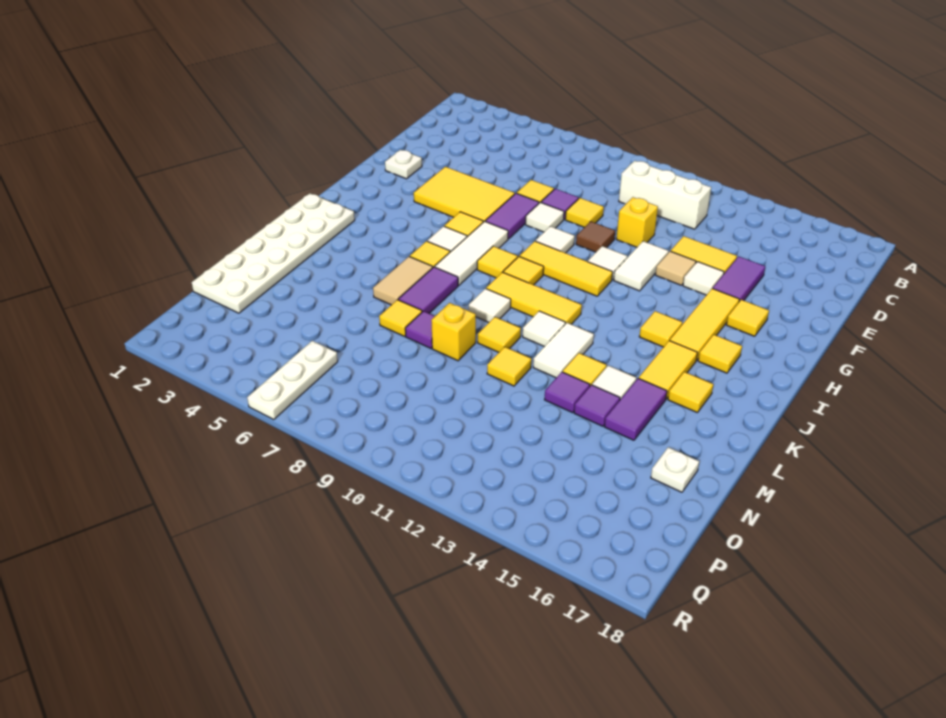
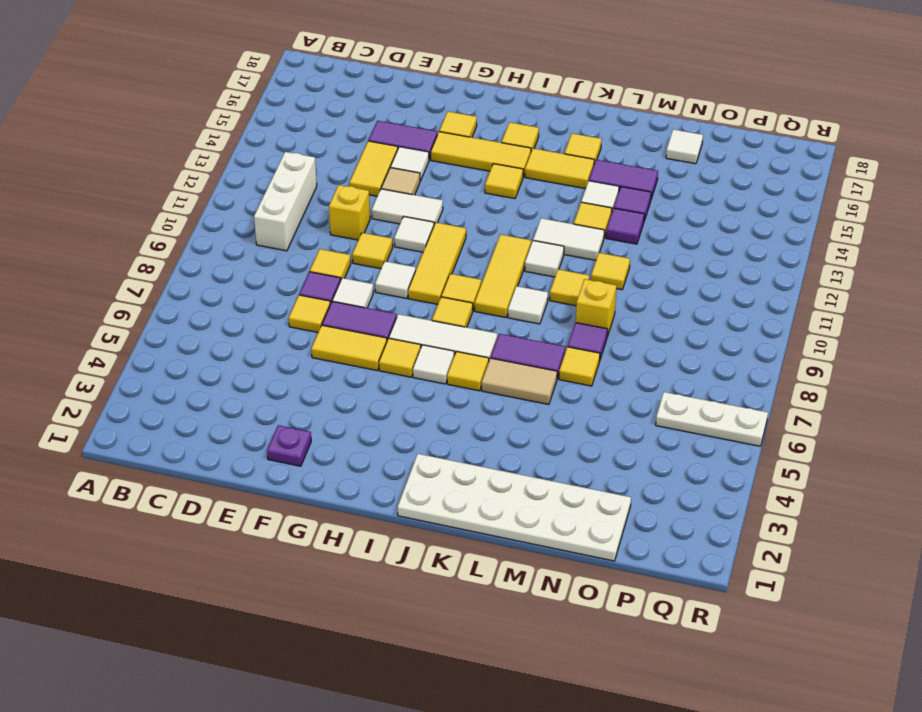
white plate F2 level 1 -> purple plate F2 level 1
yellow tile F4:G6 level 1 -> yellow tile F6:G6 level 1
brown tile F10 level 1 -> yellow tile F10 level 1
white plate N17 level 1 -> white tile N17 level 1

